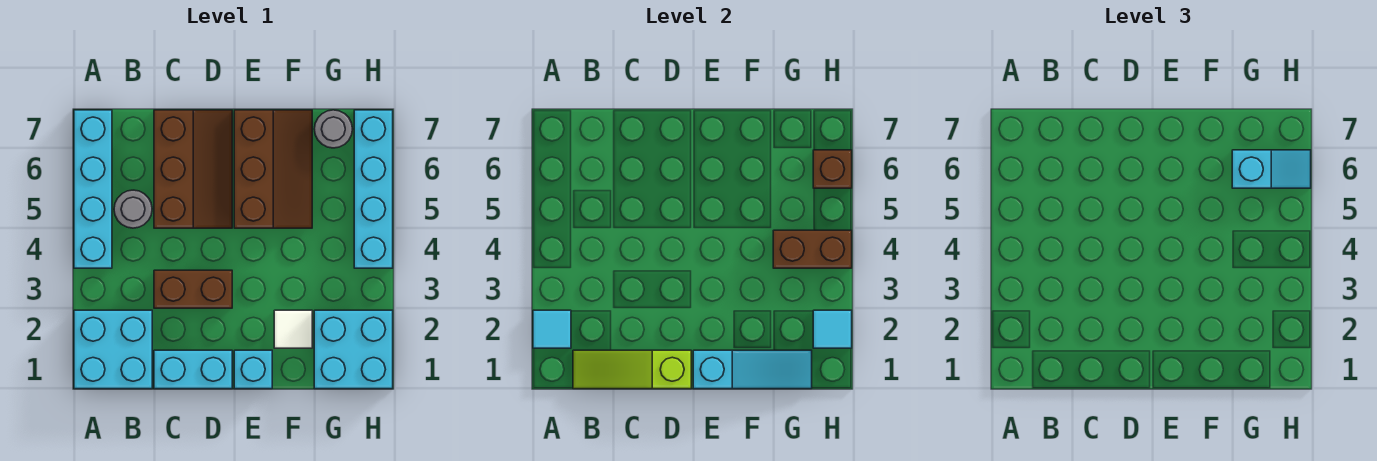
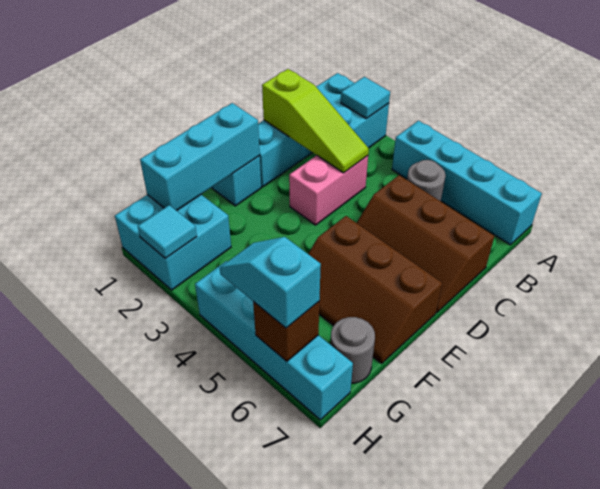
lime slope B1:D1 level 2 top D -> lime slope C1:C3 level 2 top 1
brown brick C3:D3 level 1 -> pink brick C3:D3 level 1
cyan slope E1:G1 level 2 top E -> cyan brick E1:G1 level 2
white tile F2 level 1 -> none
brown brick G4:H4 level 2 -> none
cyan slope G6:H6 level 3 top G -> cyan slope H5:H6 level 3 top 6

